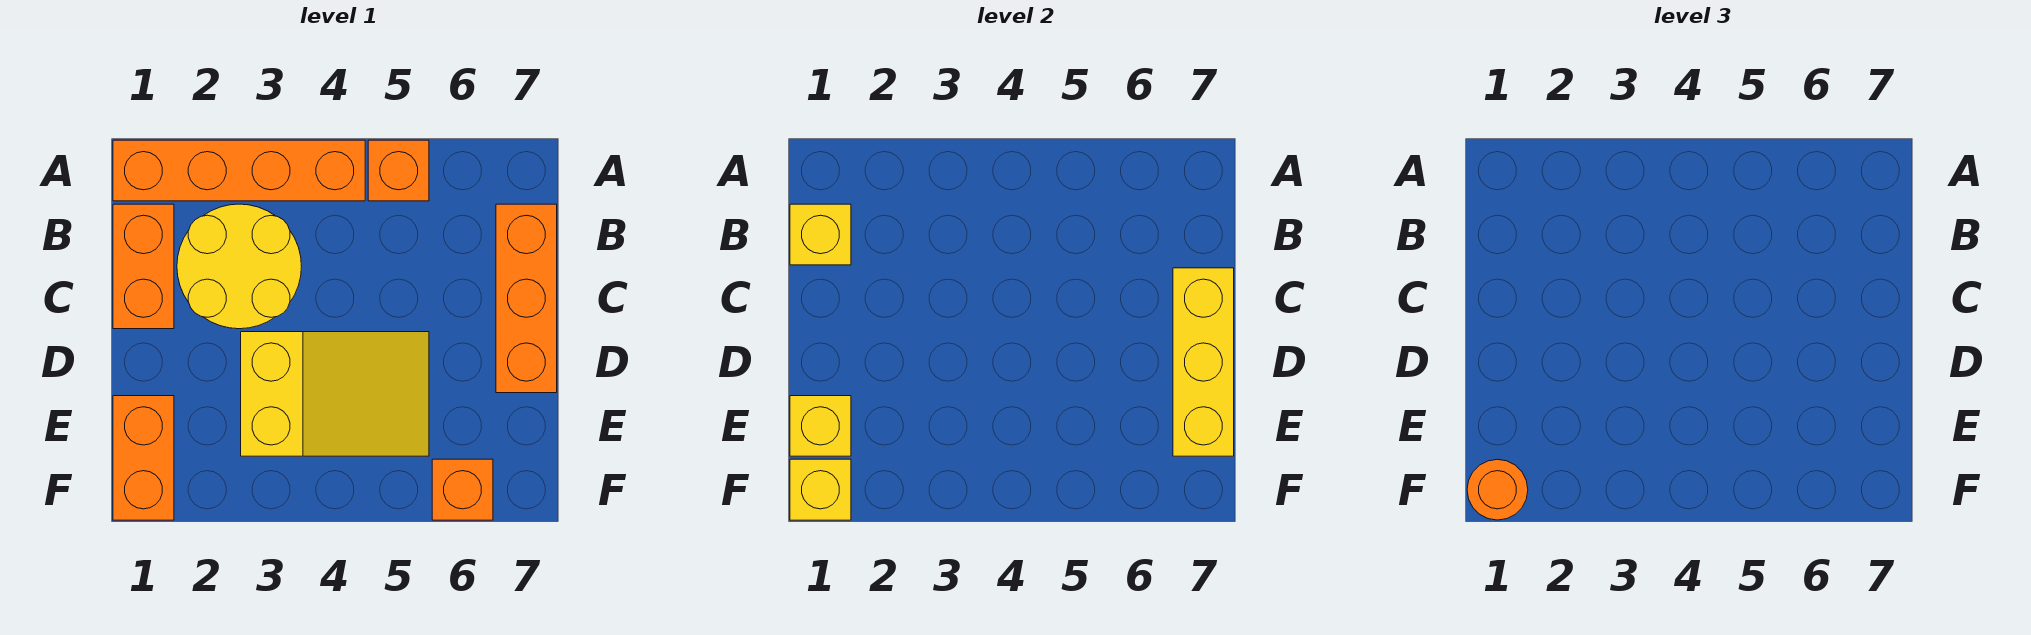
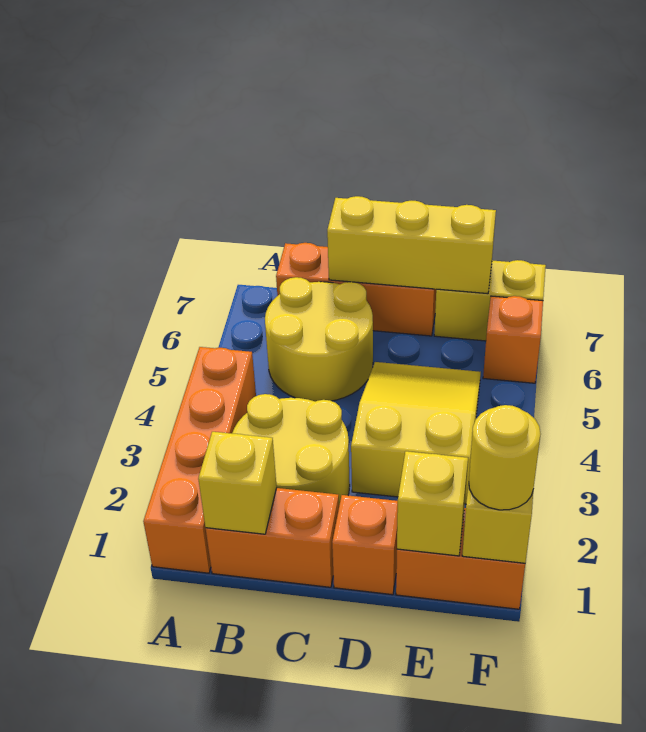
orange brick A5 level 1 -> orange brick D1 level 1
none -> yellow round brick B5:C6 level 1
none -> yellow brick E7:F7 level 1
orange round brick F1 level 3 -> yellow round brick F1 level 3

